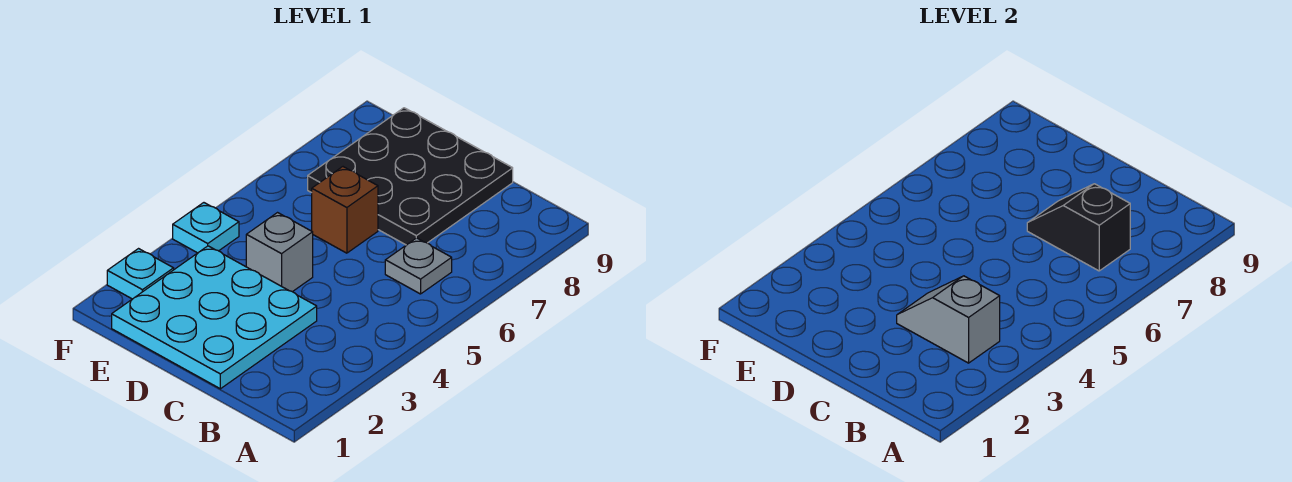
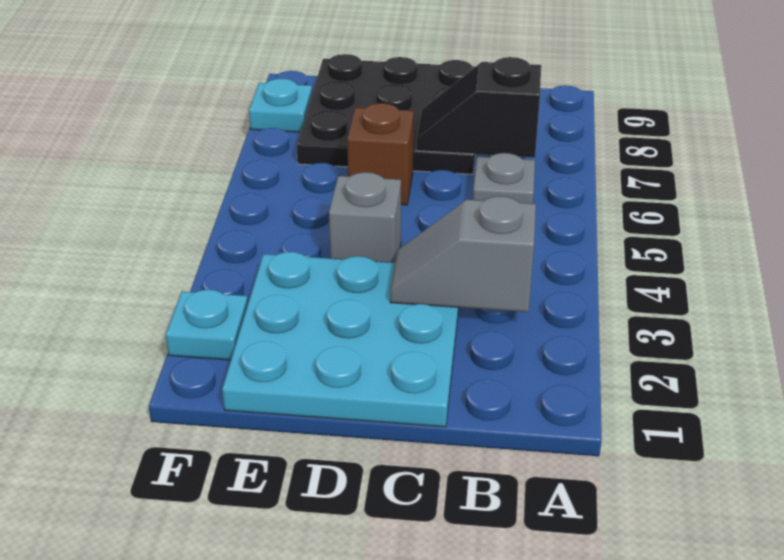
cyan plate F4 level 1 -> cyan plate F8 level 1

